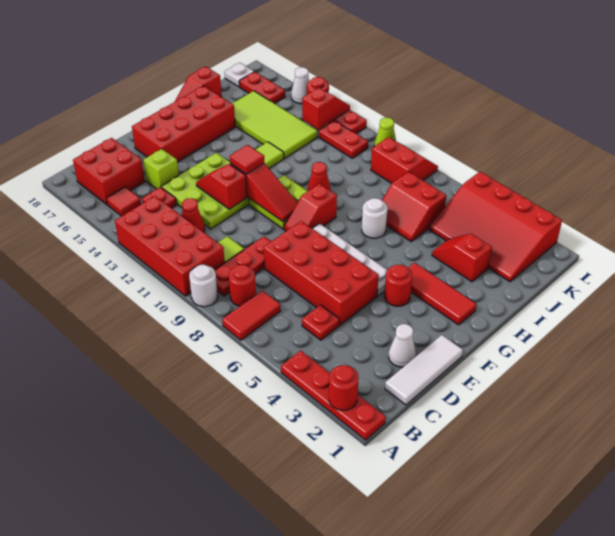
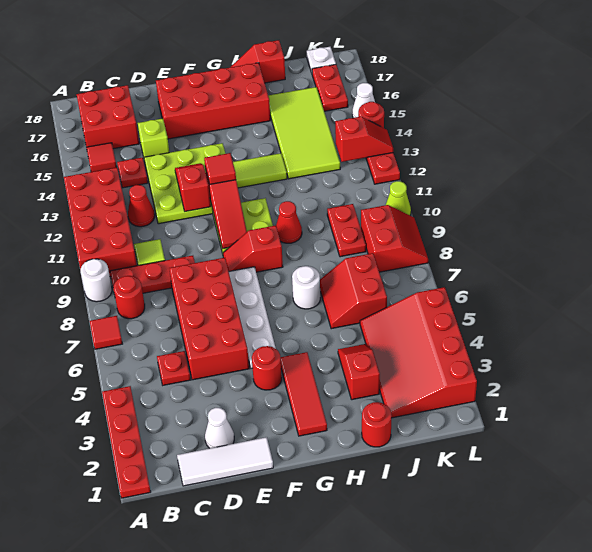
red round brick A2 level 2 -> red round brick I1 level 1
red tile A7:B7 level 1 -> red tile A7 level 1
red plate K11:K12 level 1 -> red plate J9:J10 level 1

